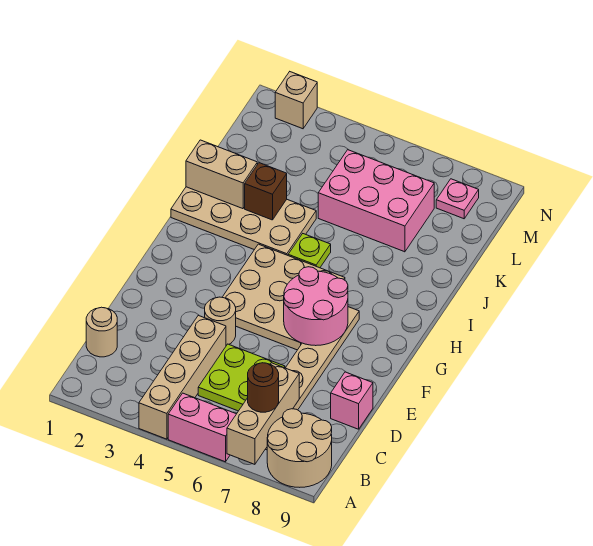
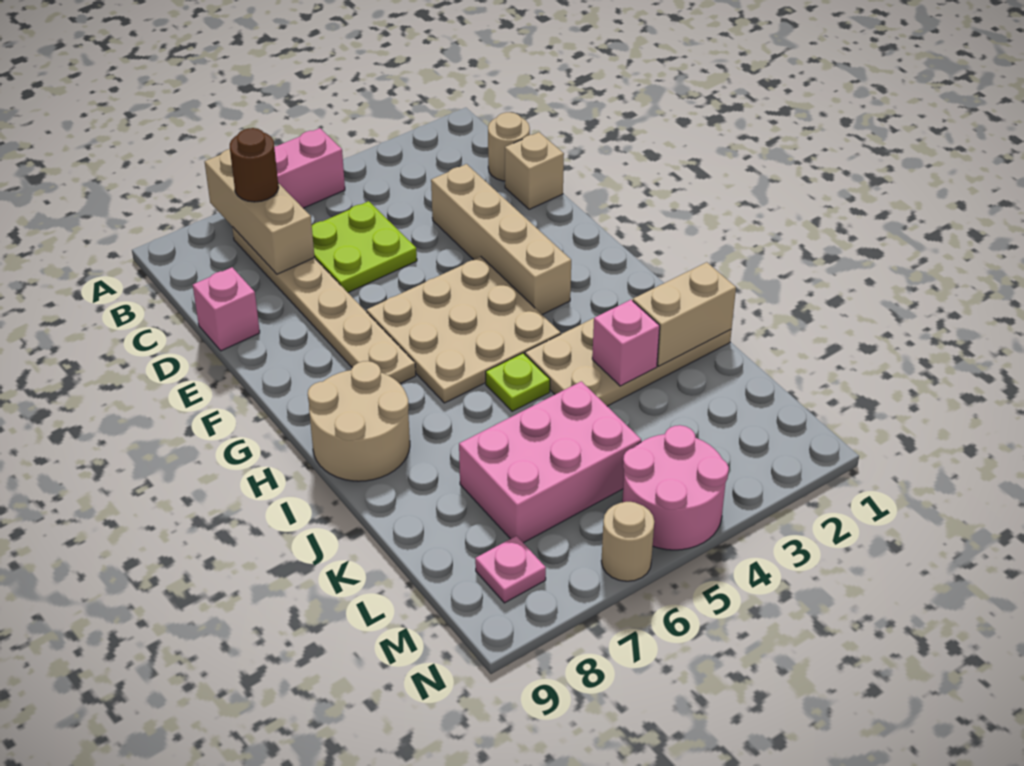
tan brick A4:D4 level 1 -> tan brick D3:G3 level 1
tan round brick A8:B9 level 1 -> tan round brick H8:I9 level 1
tan round brick E4 level 1 -> tan round brick N6 level 1
pink round brick F6:G7 level 2 -> pink round brick M4:N5 level 1
brown brick J3 level 2 -> pink brick J3 level 2
tan brick N2 level 1 -> tan brick D1 level 1

